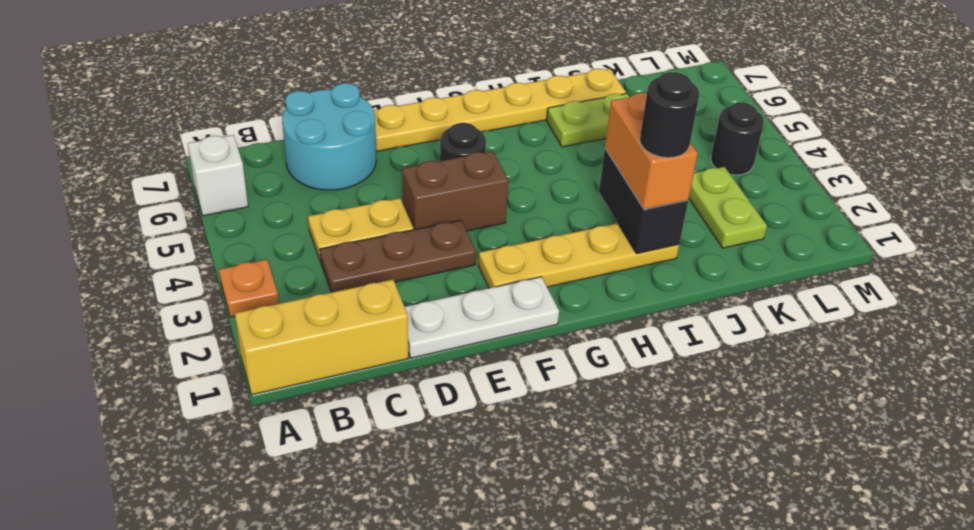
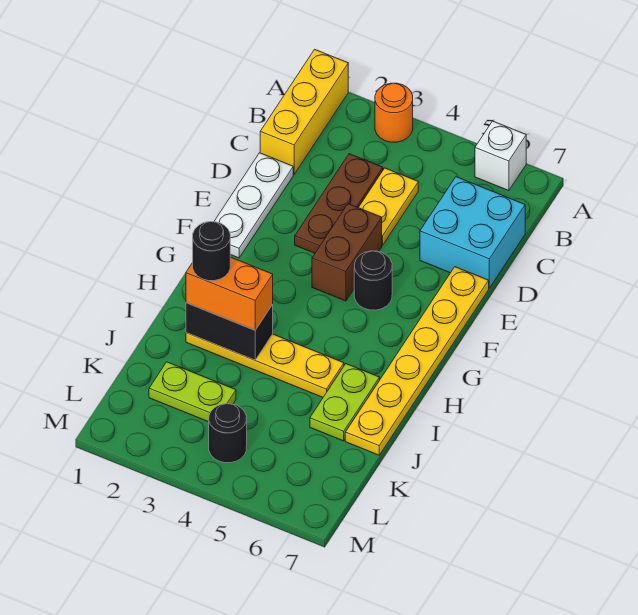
orange plate A3 level 1 -> orange round brick A3 level 1
cyan round brick C6:D7 level 1 -> cyan brick C6:D7 level 1
yellow plate F2:I2 level 1 -> yellow plate I2:I5 level 1

